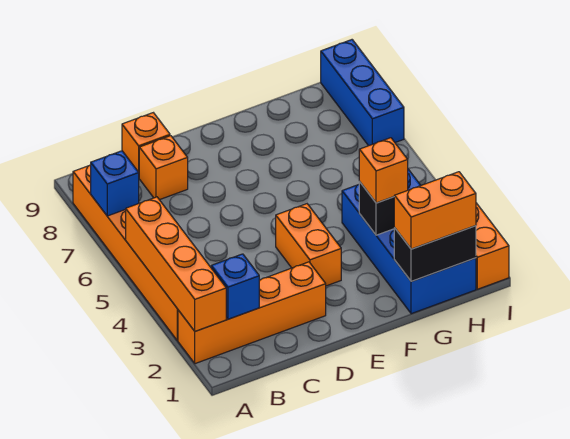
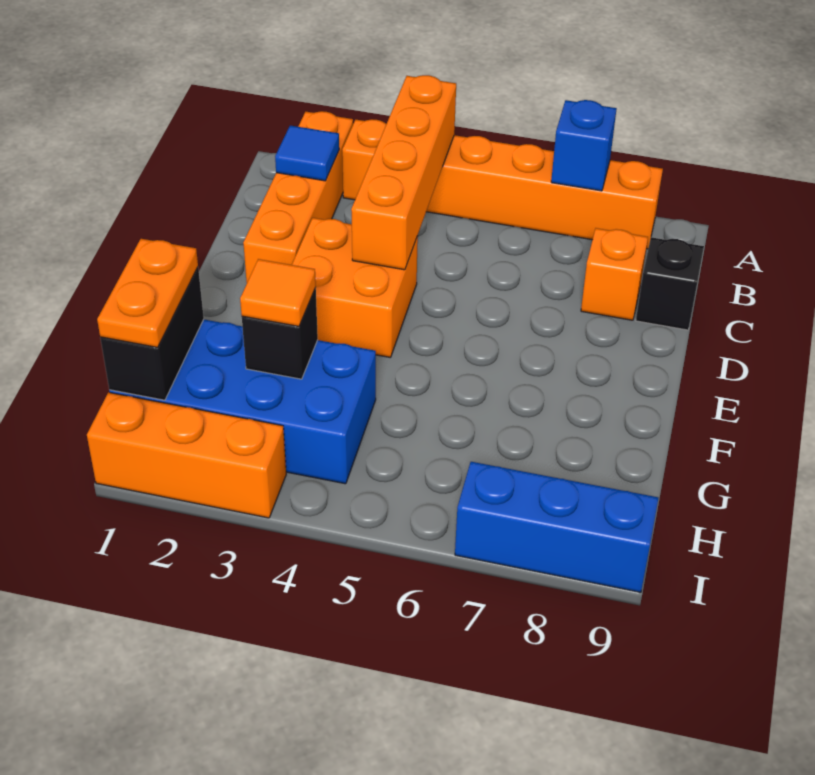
orange brick A2:A5 level 2 -> orange brick A4:D4 level 2
blue brick B2 level 2 -> blue tile B2 level 2
orange brick C9 level 1 -> black brick C9 level 1
orange brick E3:E4 level 1 -> orange brick D3:E4 level 1
orange brick G1:H1 level 3 -> orange plate G1:H1 level 3
orange brick G3 level 3 -> orange tile G3 level 3

